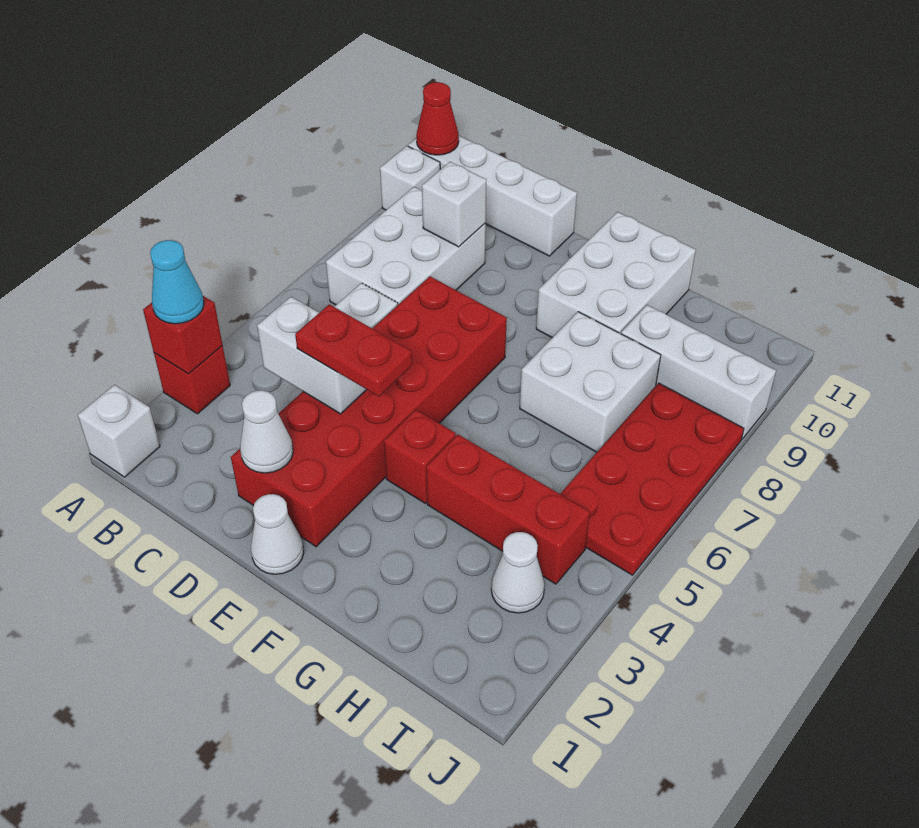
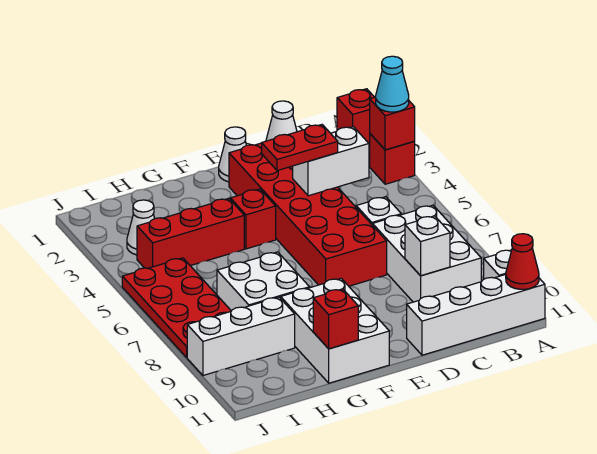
white brick A1 level 1 -> red brick A1 level 1
none -> red brick G11 level 2

